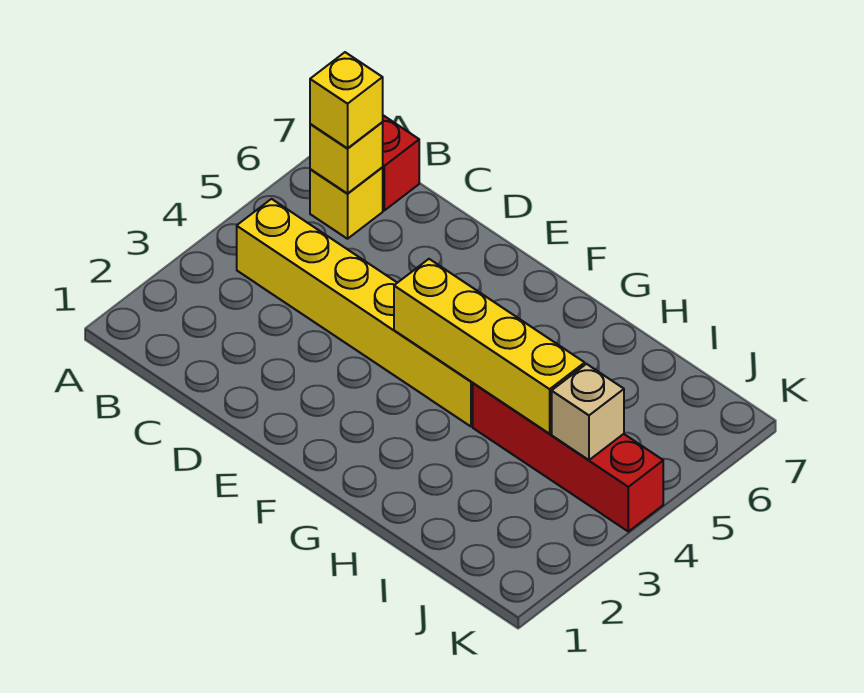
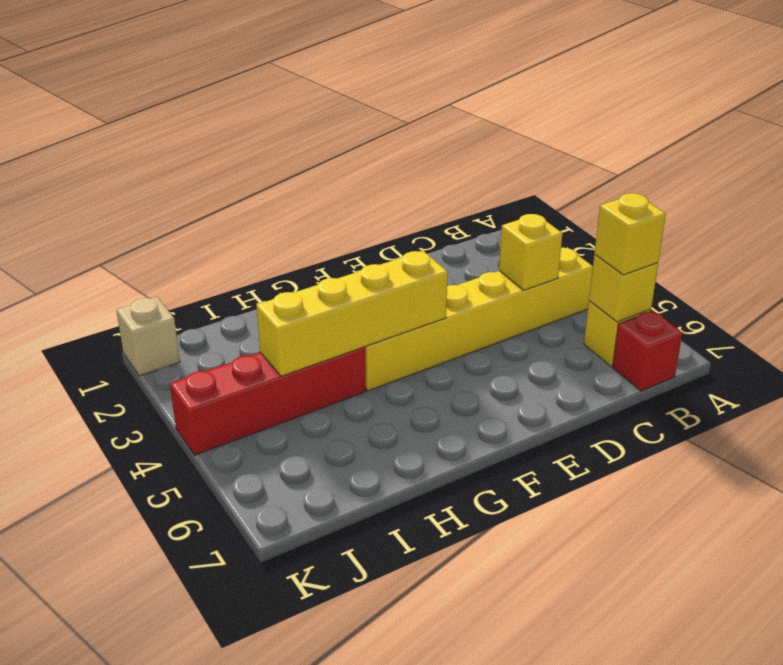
none -> yellow brick C4 level 2
tan brick J4 level 2 -> tan brick K1 level 1

